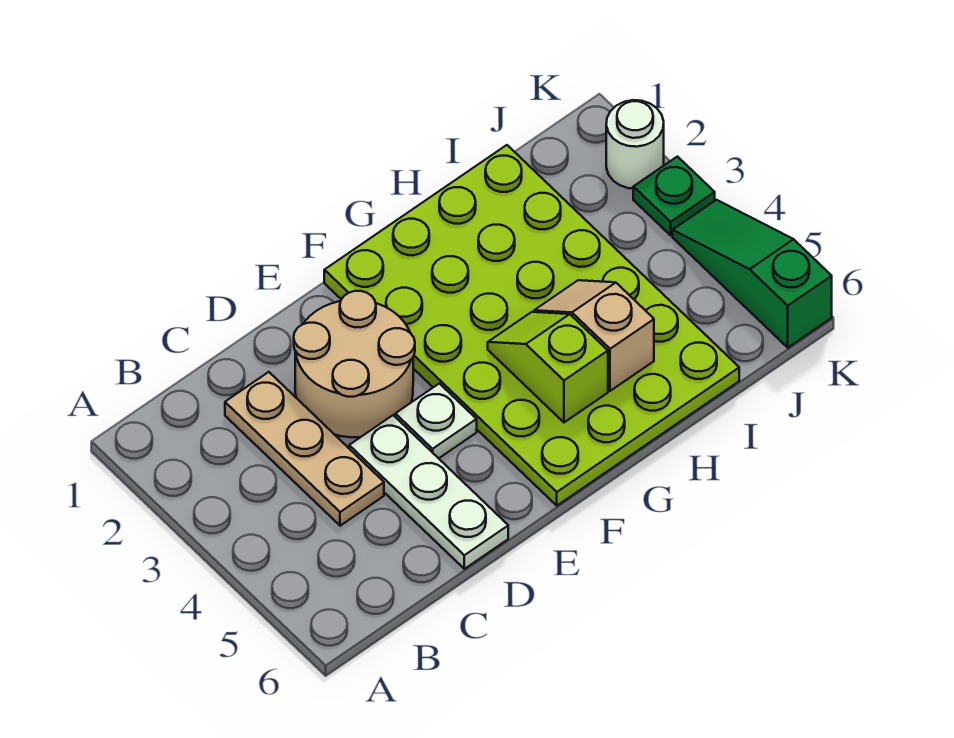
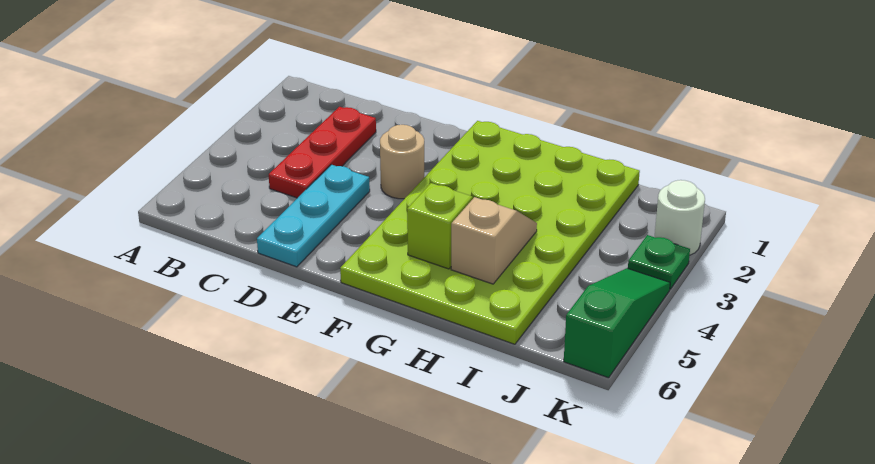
tan plate C2:C4 level 1 -> red plate C2:C4 level 1
tan round brick D2:E3 level 1 -> tan round brick E3 level 1
white plate D4:D6 level 1 -> cyan plate D4:D6 level 1
white plate E4 level 1 -> none

